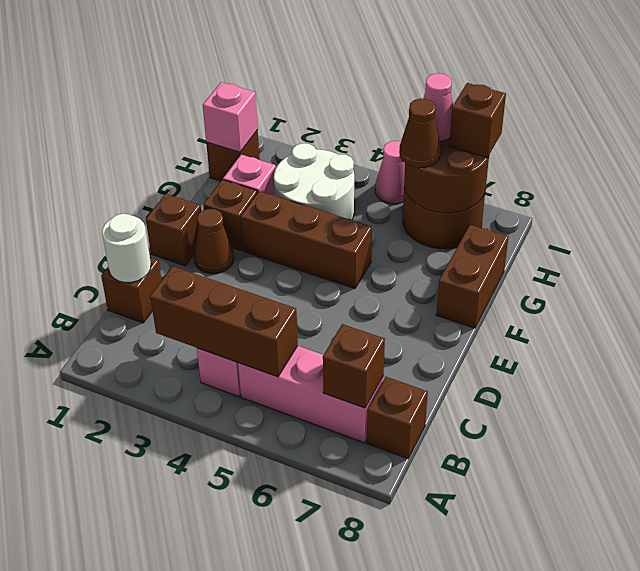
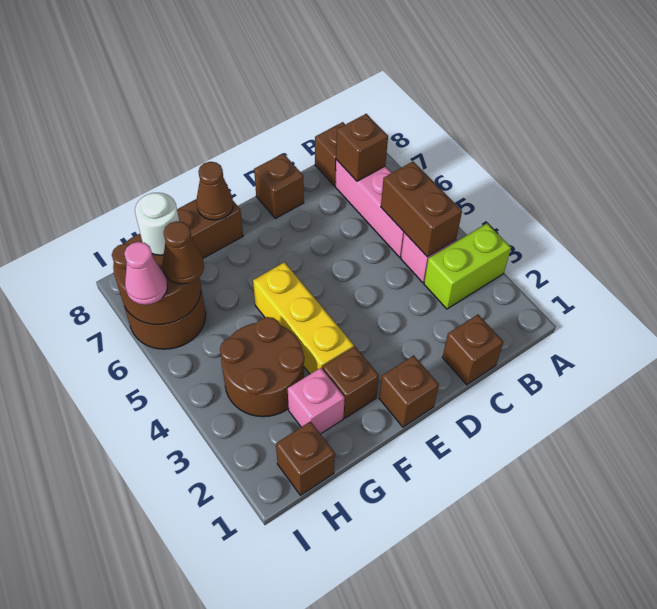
none -> lime brick A3:B3 level 1
brown brick B3:B5 level 2 -> brown brick B4:B5 level 2
white round brick C1 level 2 -> white round brick H7 level 3
brown cone E2 level 1 -> brown cone F8 level 2
brown brick F3:F5 level 1 -> yellow brick F3:F5 level 1
white round brick G3:H4 level 1 -> brown round brick G3:H4 level 1
pink brick H1 level 2 -> none
pink cone I5 level 1 -> none
brown brick I7 level 3 -> brown brick D8 level 1

